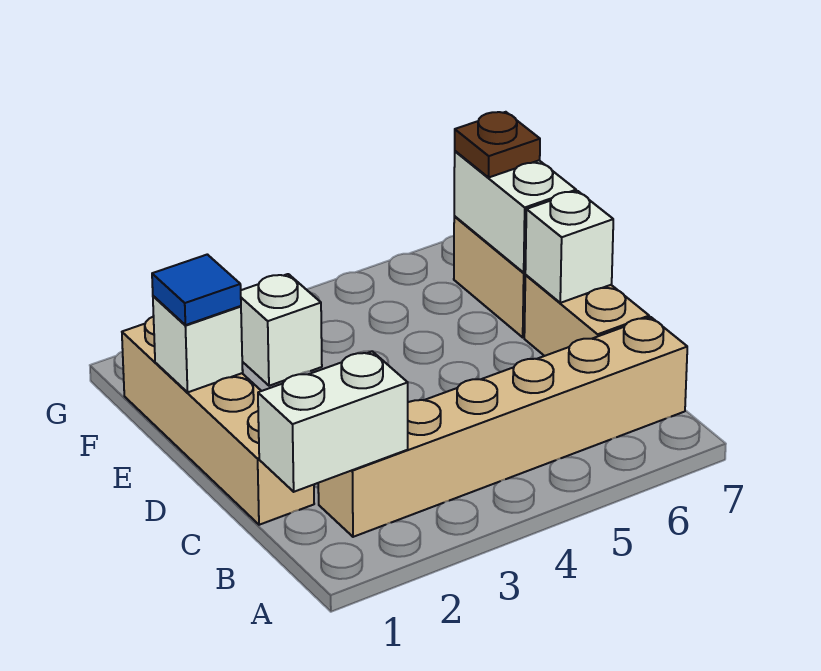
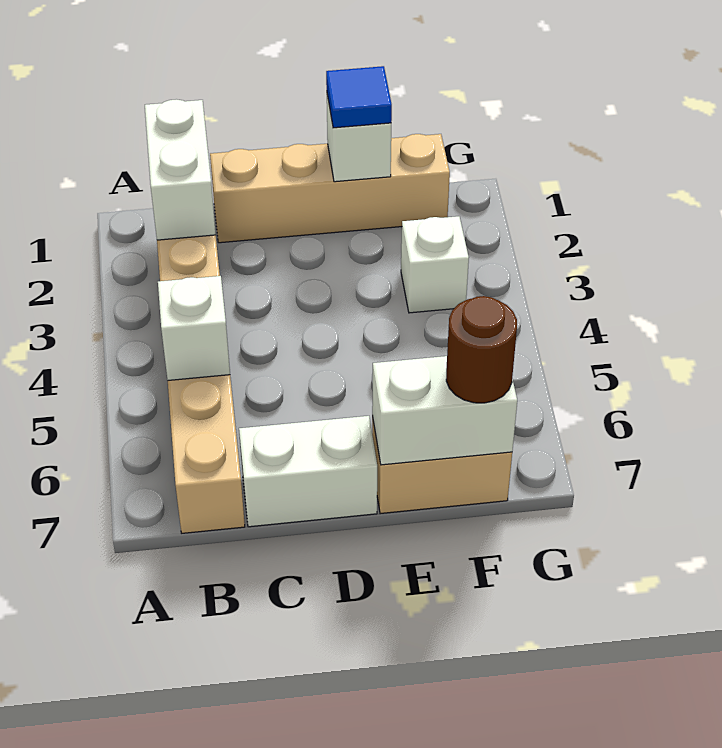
tan brick C7:D7 level 1 -> white brick C7:D7 level 1
white brick D7 level 2 -> white brick B5 level 2
brown plate F7 level 3 -> brown round brick F7 level 3

